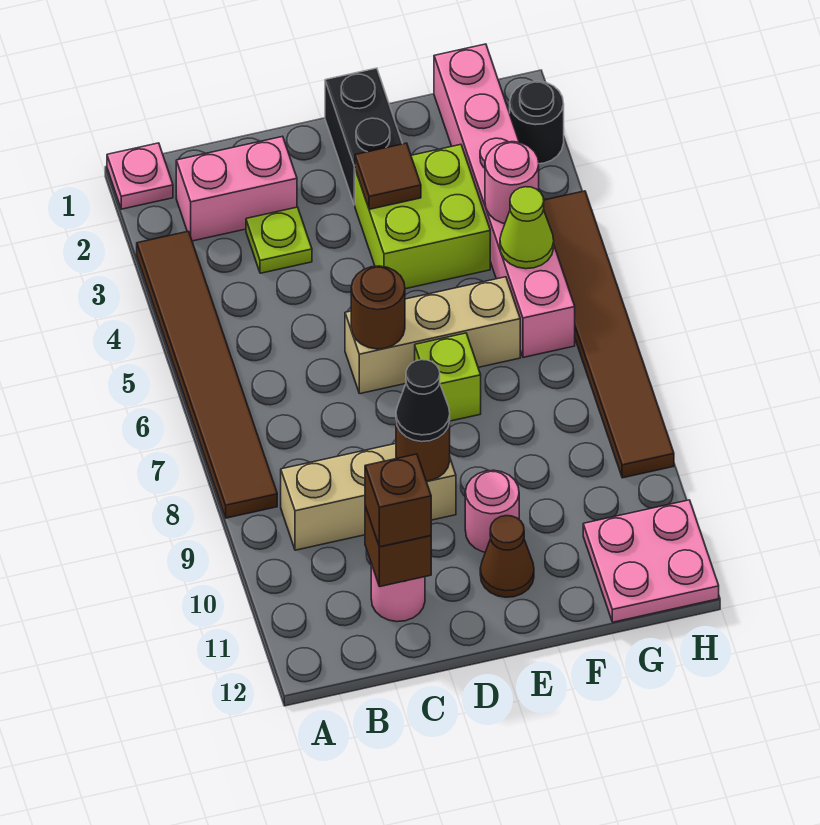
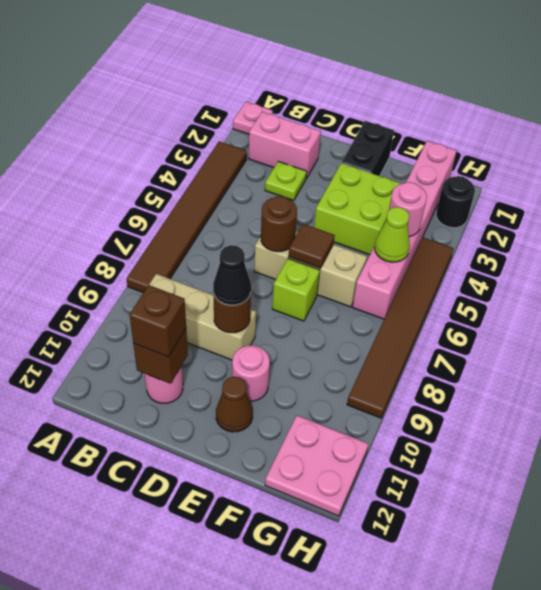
brown tile E3 level 2 -> brown tile E6 level 2

